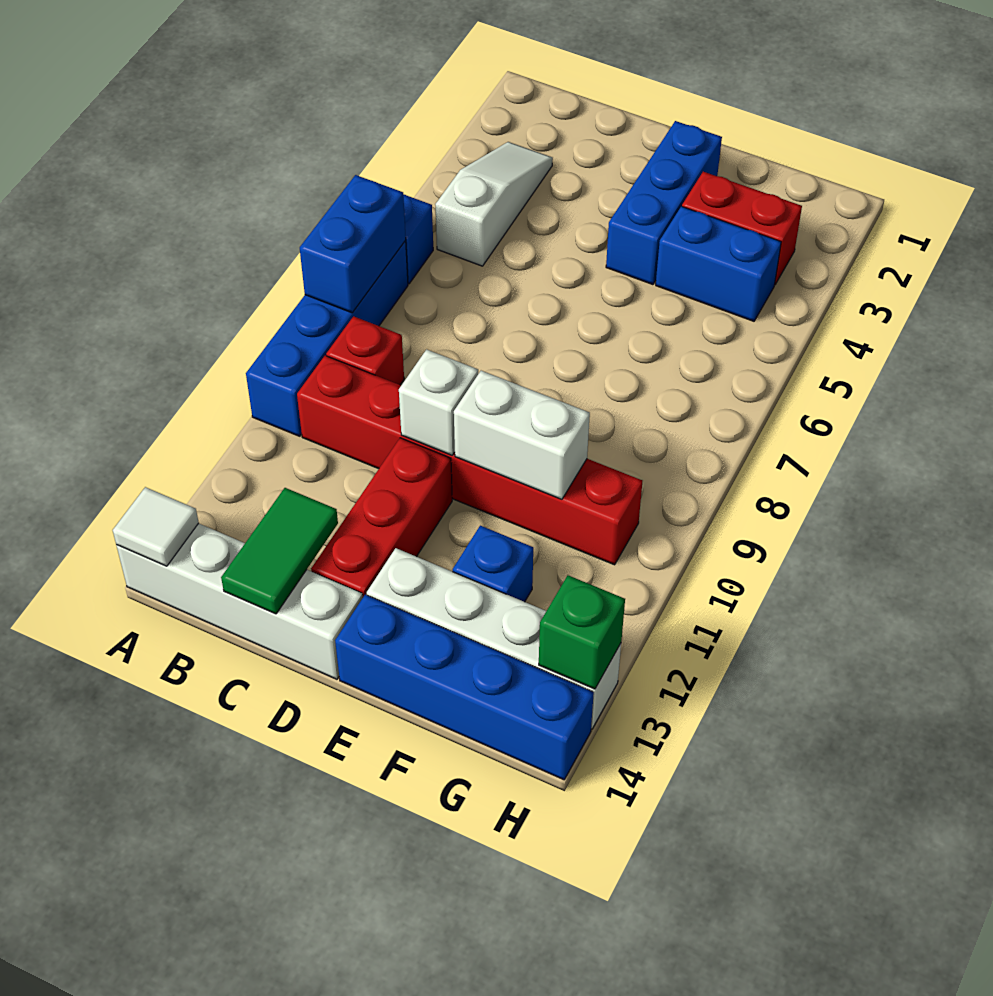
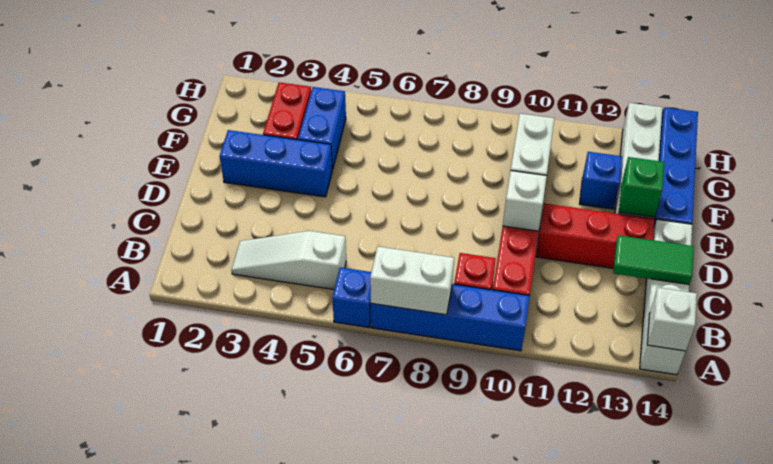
blue brick A7:A8 level 2 -> white brick A7:A8 level 2
white tile A14 level 2 -> white brick A14 level 2
green brick H13 level 2 -> green brick E13 level 2

